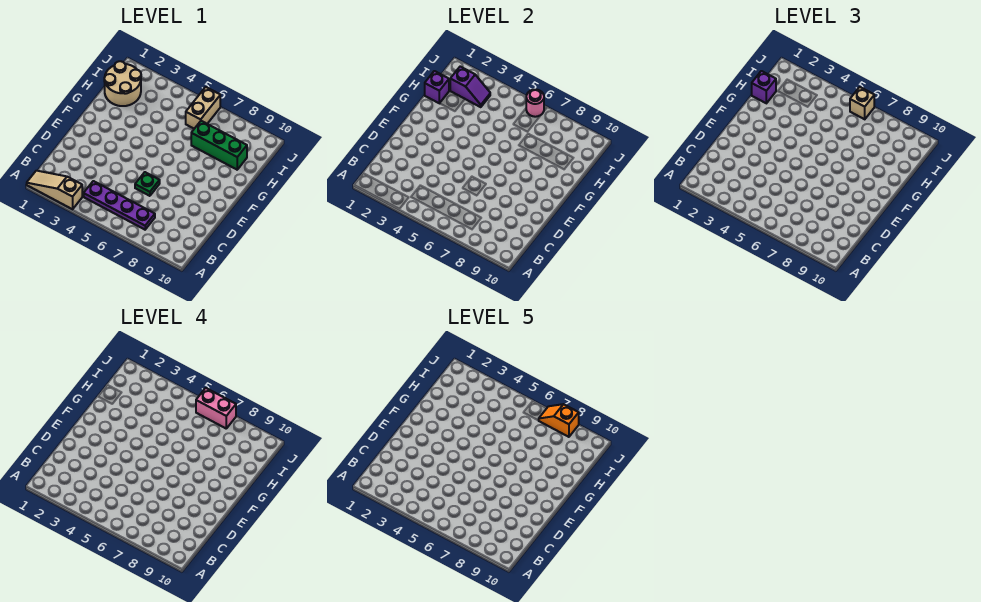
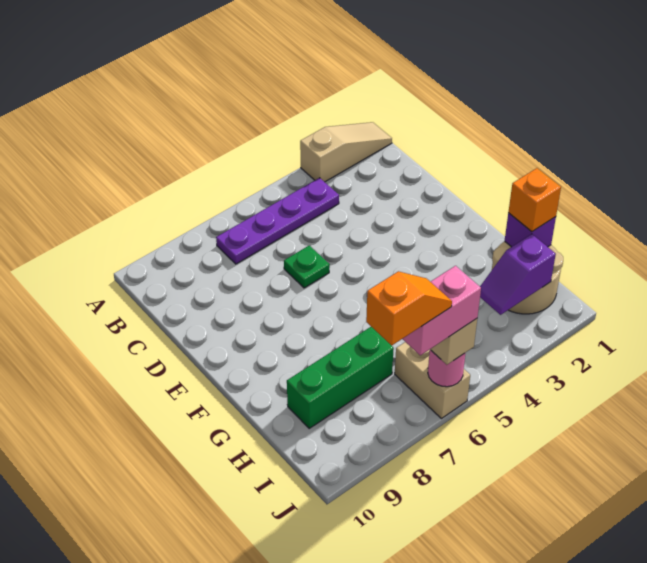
purple brick H1 level 3 -> orange brick H1 level 3

